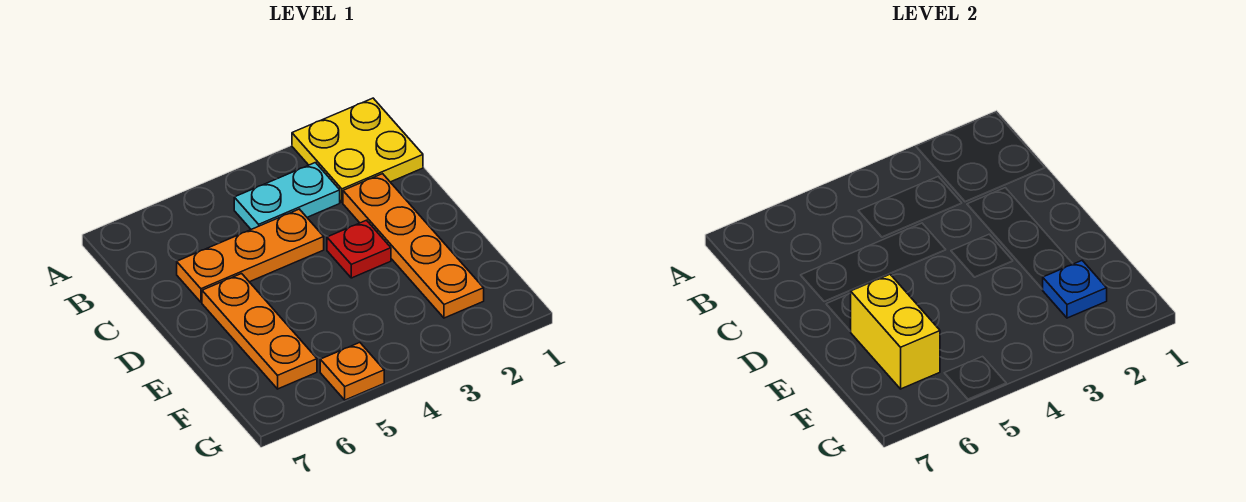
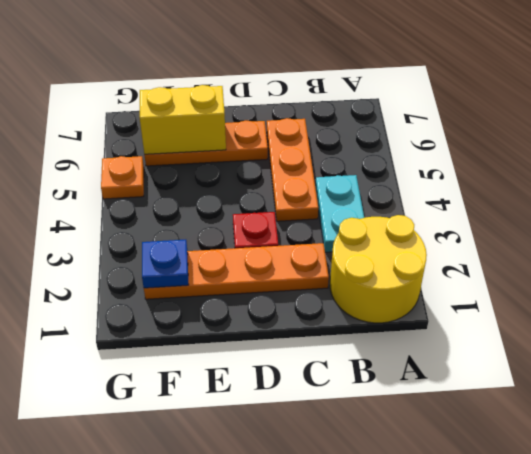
yellow plate A1:B2 level 1 -> yellow round brick A1:B2 level 1

